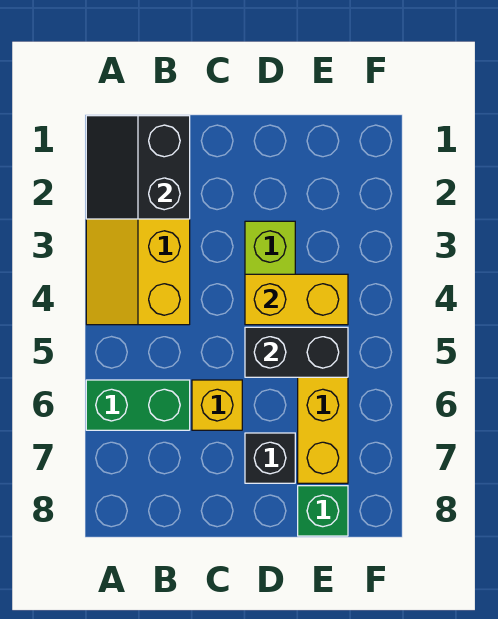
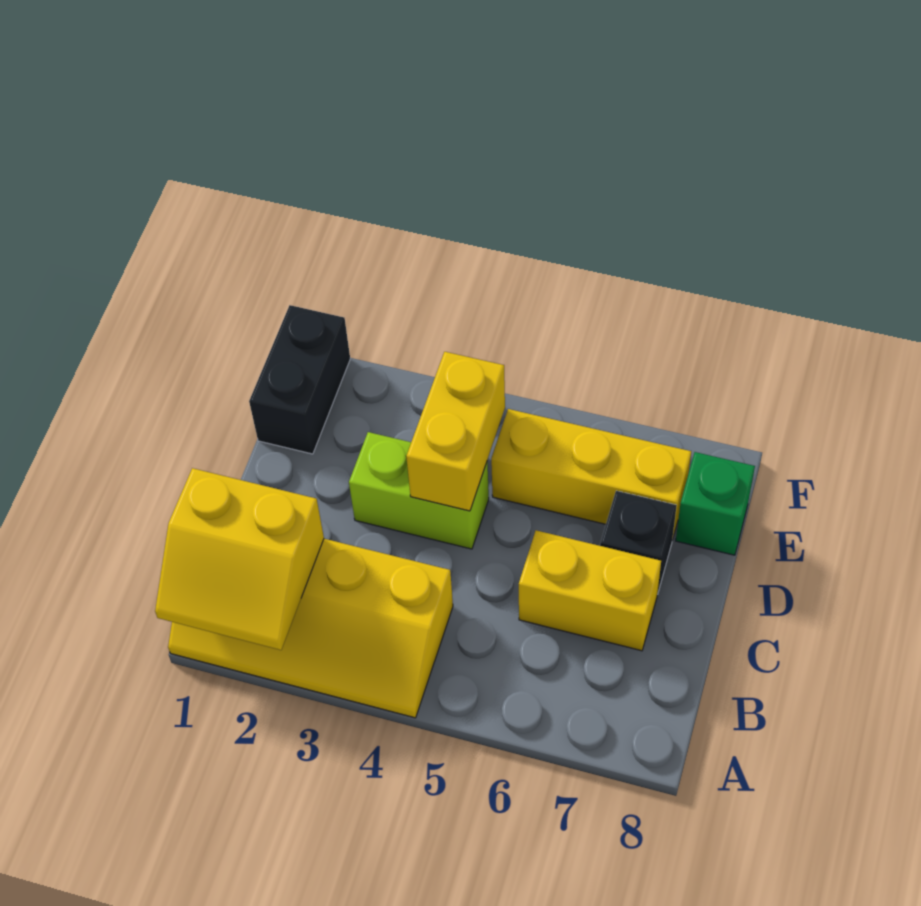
black slope A1:B2 level 2 top B -> yellow slope A1:B2 level 2 top B
green brick A6:B6 level 1 -> none
yellow brick C6 level 1 -> yellow brick C6:C7 level 1
black brick D5:E5 level 2 -> black brick E1:F1 level 1

